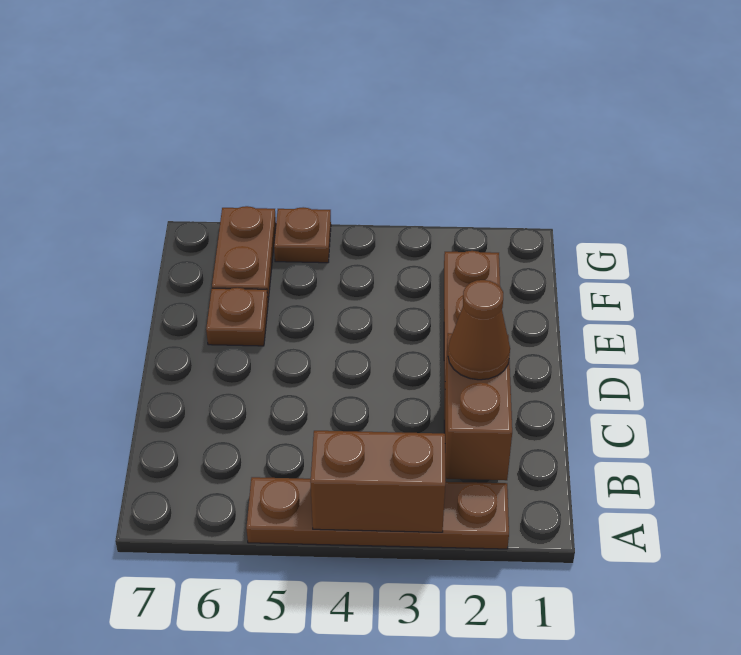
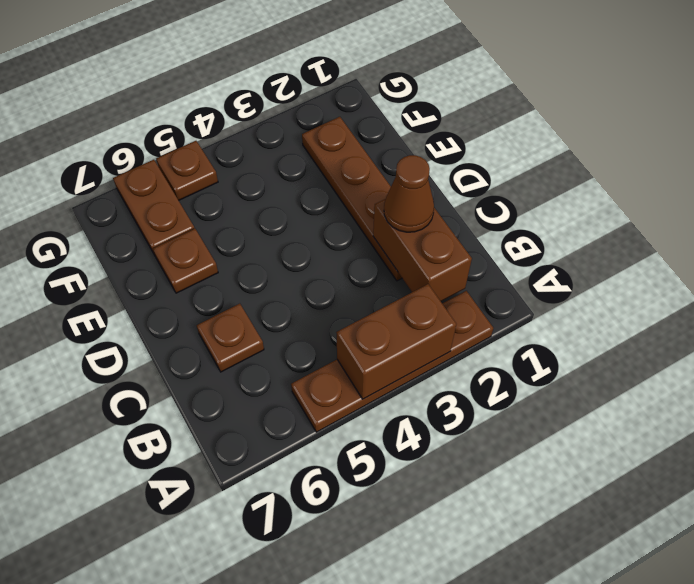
none -> brown plate C6 level 1

